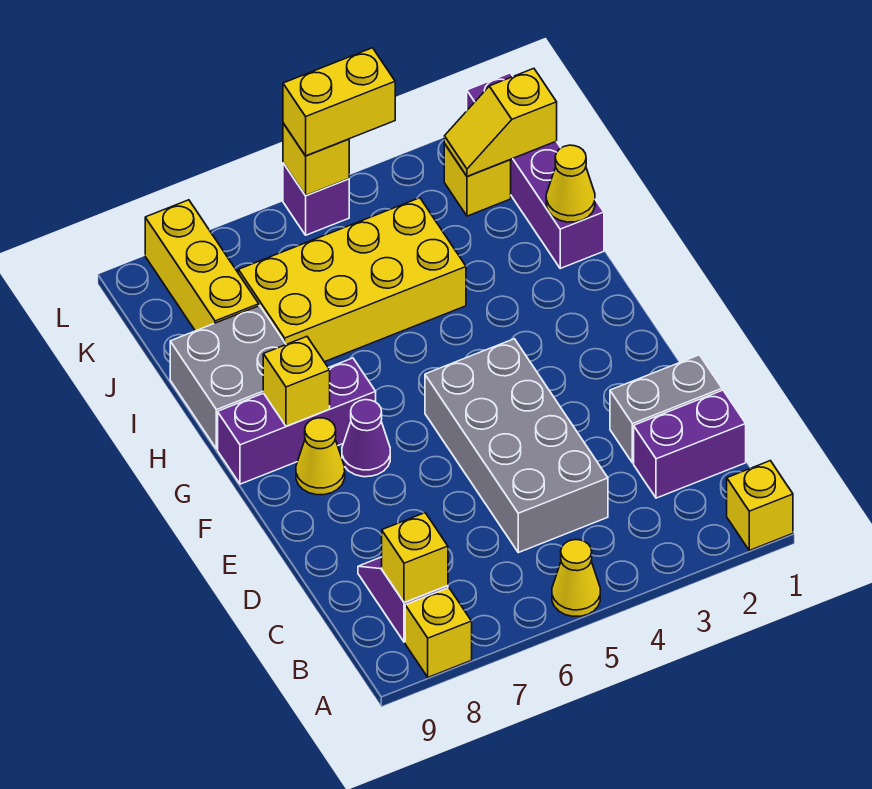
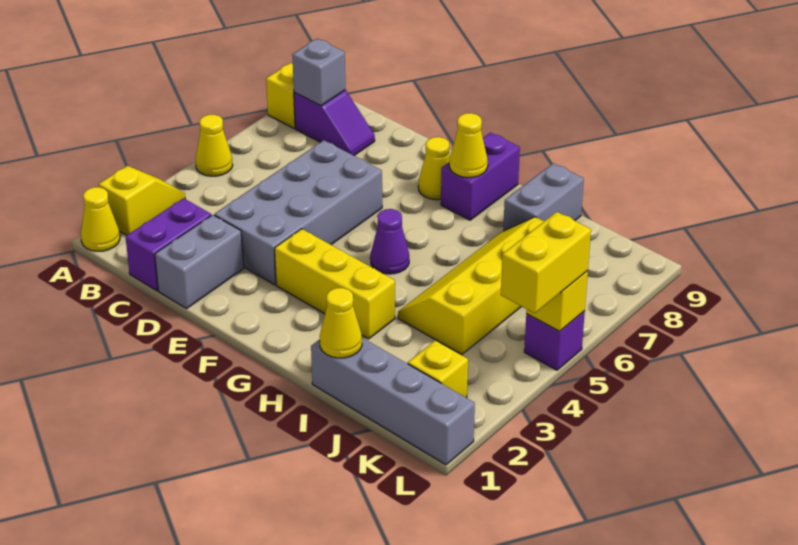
yellow brick A1 level 1 -> yellow cone A1 level 1
yellow brick B8 level 2 -> grey brick B8 level 2
grey brick C4:F5 level 1 -> grey brick D3:E6 level 1
purple cone F7 level 1 -> purple cone G5 level 1
purple brick G7:G9 level 1 -> purple brick G8:G9 level 1
yellow brick G8 level 2 -> yellow cone G8 level 2
grey brick H8:I9 level 1 -> grey brick I8:I9 level 1
purple brick I1:L1 level 1 -> grey brick I1:L1 level 1
yellow brick I4:J7 level 1 -> yellow slope I4:J7 level 1 top J
yellow brick J8:L8 level 1 -> yellow brick F3:H3 level 1
yellow slope K1:K2 level 2 top 1 -> yellow slope A2:A3 level 1 top 2

